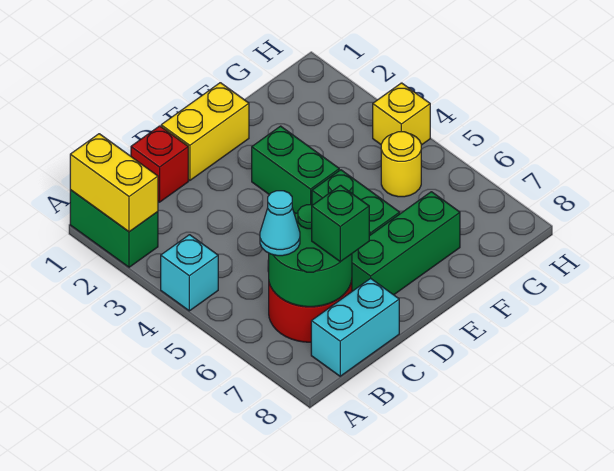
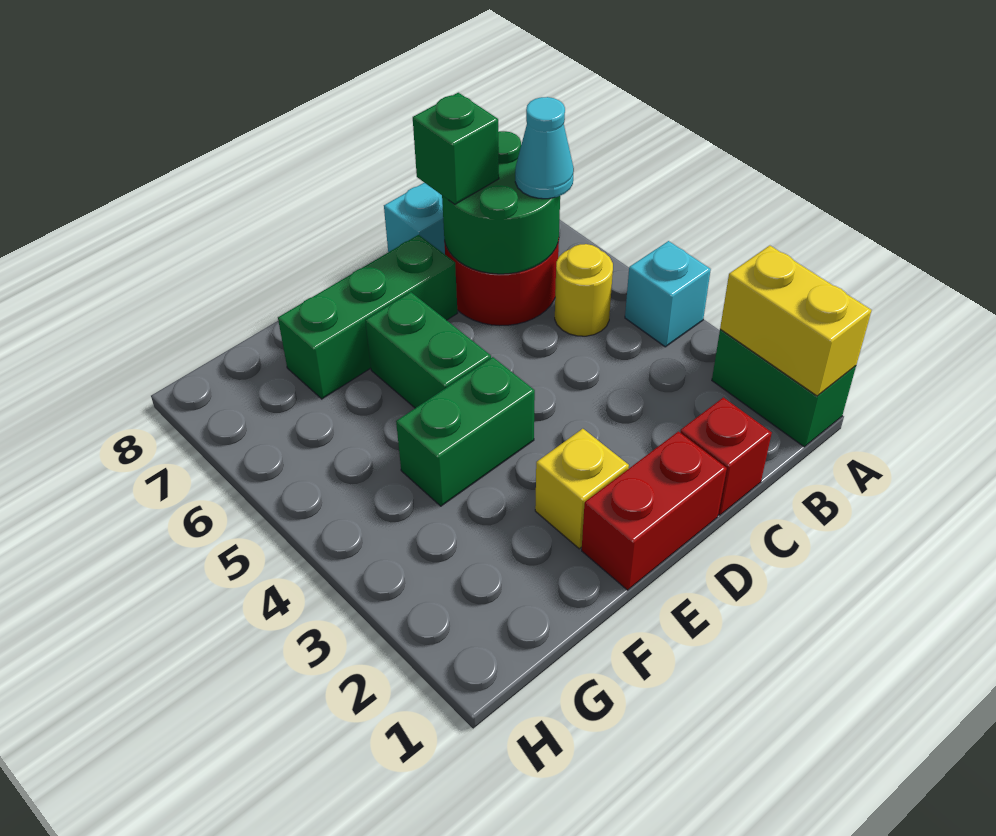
yellow brick D1:E1 level 1 -> red brick D1:E1 level 1
green brick E3:E4 level 1 -> green brick E4:F4 level 1
yellow round brick G5 level 1 -> yellow round brick B5 level 1
yellow brick H4 level 1 -> yellow brick E2 level 1

